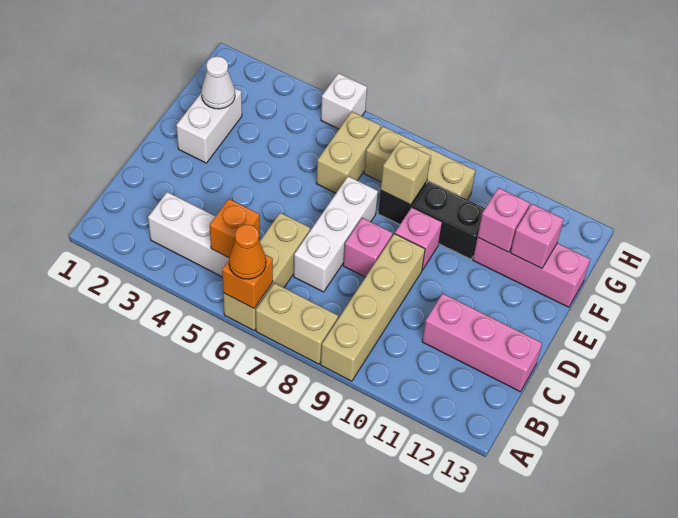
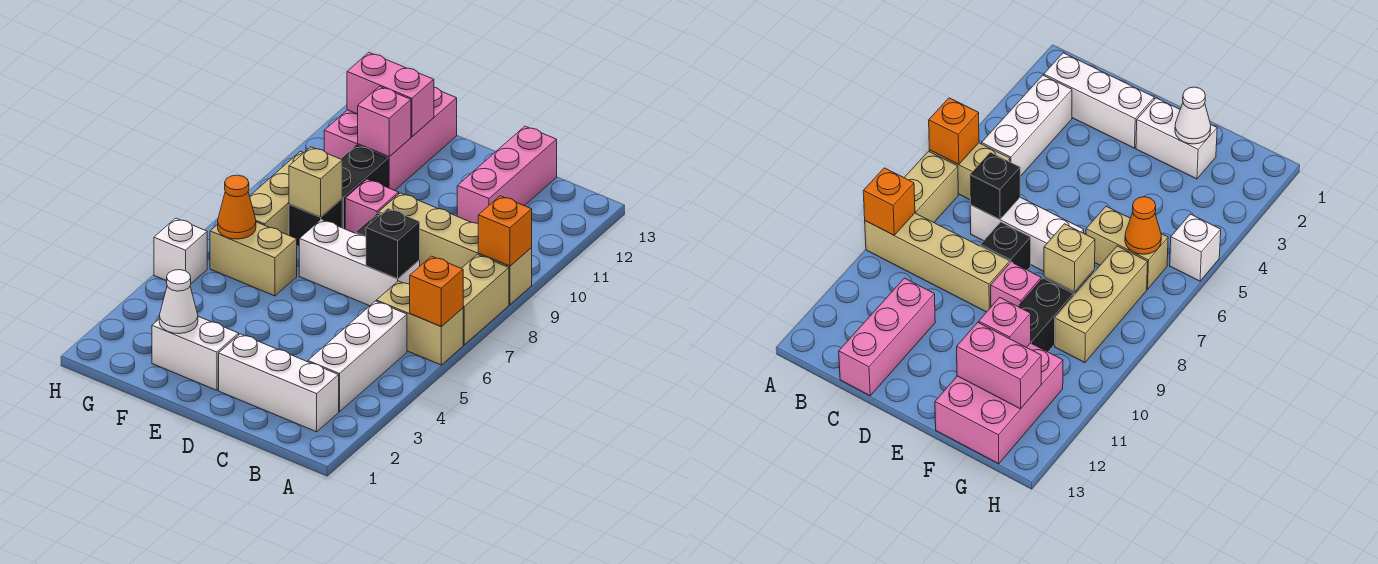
tan brick A6:C6 level 1 -> tan brick A6:B6 level 1
orange cone A6 level 3 -> orange cone G6 level 2
none -> white brick B2:D2 level 1
orange brick B5 level 2 -> orange brick A9 level 2
none -> black brick C7 level 2
pink brick D8 level 1 -> black brick D8 level 1
pink brick F11:F13 level 1 -> pink brick F11:G13 level 1
pink brick F12 level 2 -> pink brick F12:G12 level 2

